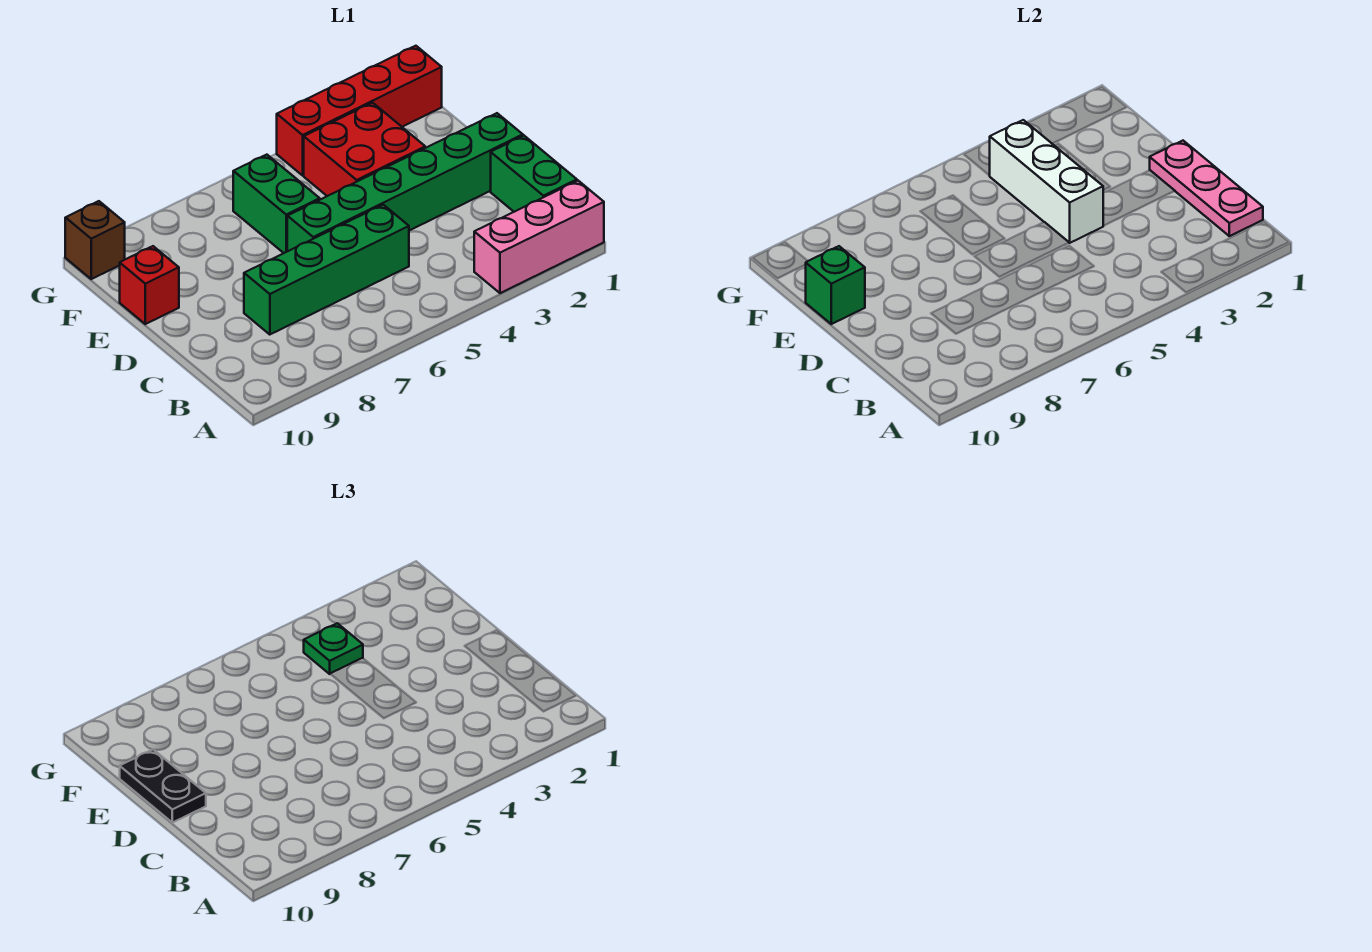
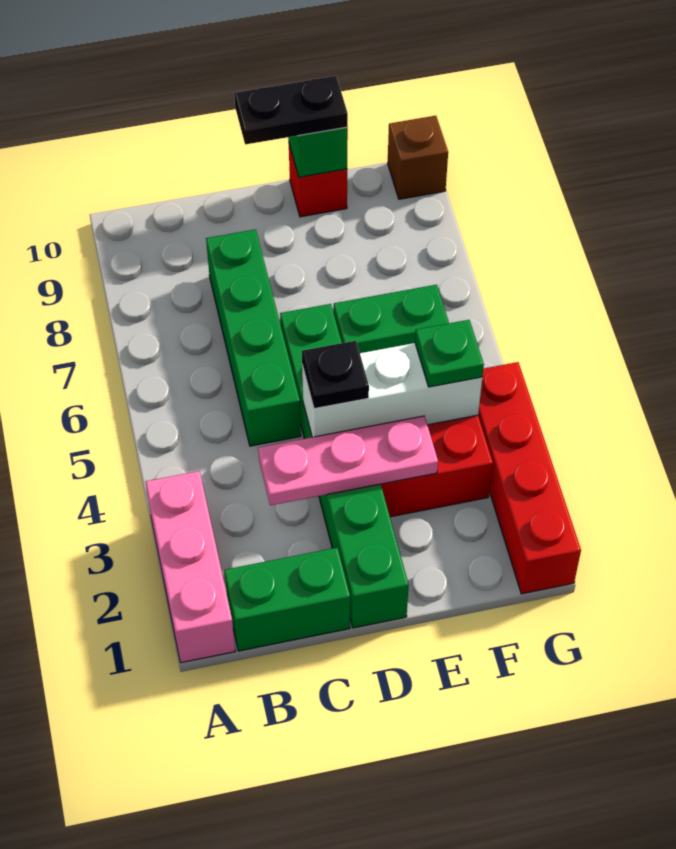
pink plate B1:D1 level 2 -> pink plate C3:E3 level 2
none -> black plate D4 level 3

